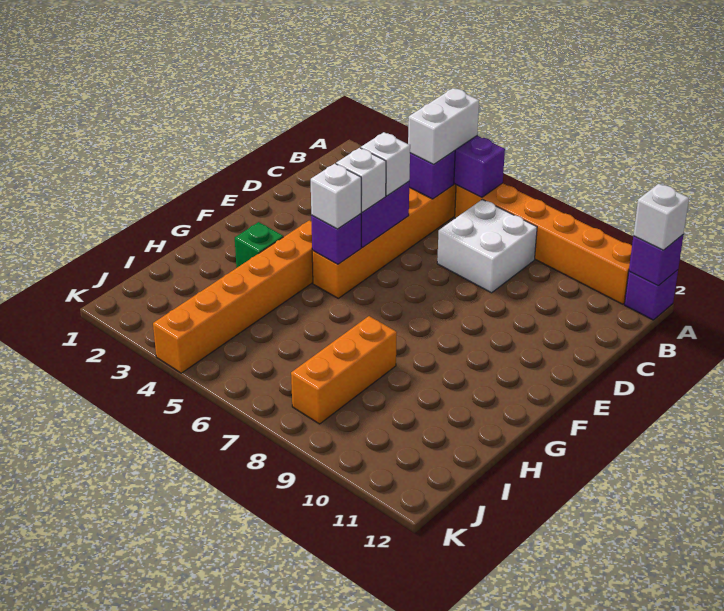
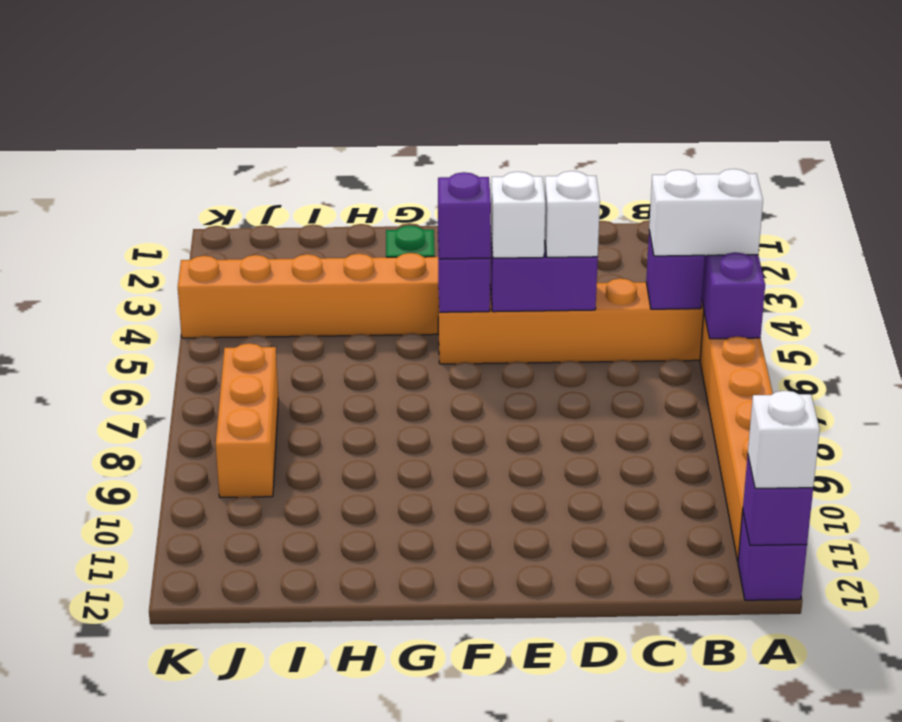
white brick B7:C8 level 1 -> none
white brick F5 level 3 -> purple brick F5 level 3
orange brick H8:J8 level 1 -> orange brick J7:J9 level 1

